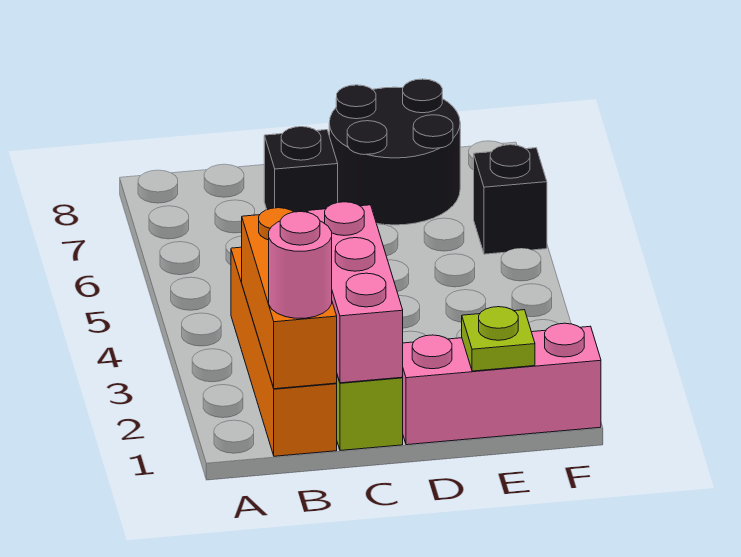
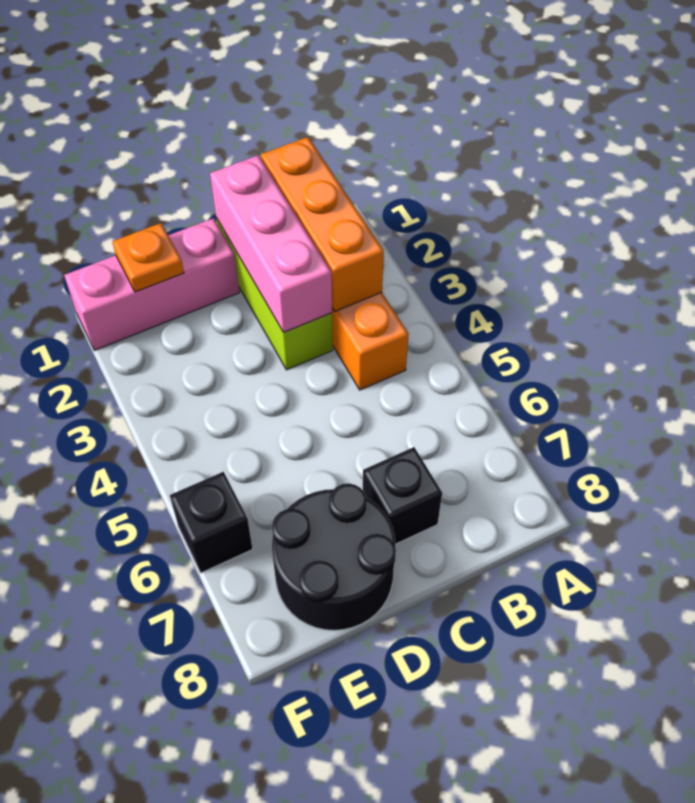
pink round brick B1 level 3 -> none
lime plate E1 level 2 -> orange plate E1 level 2

